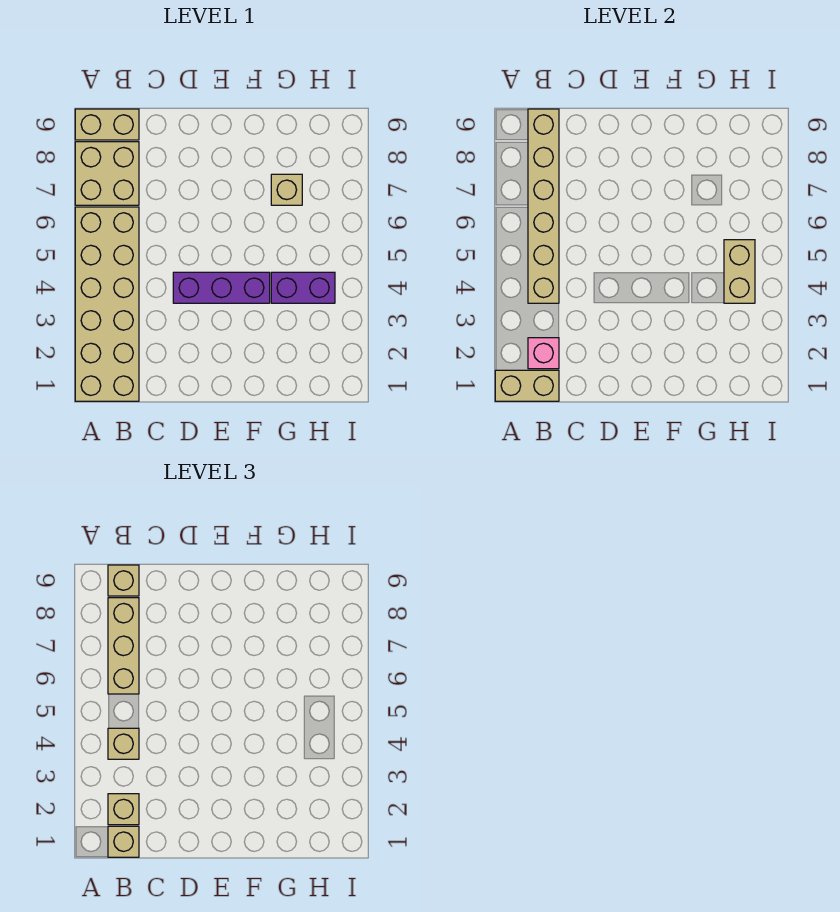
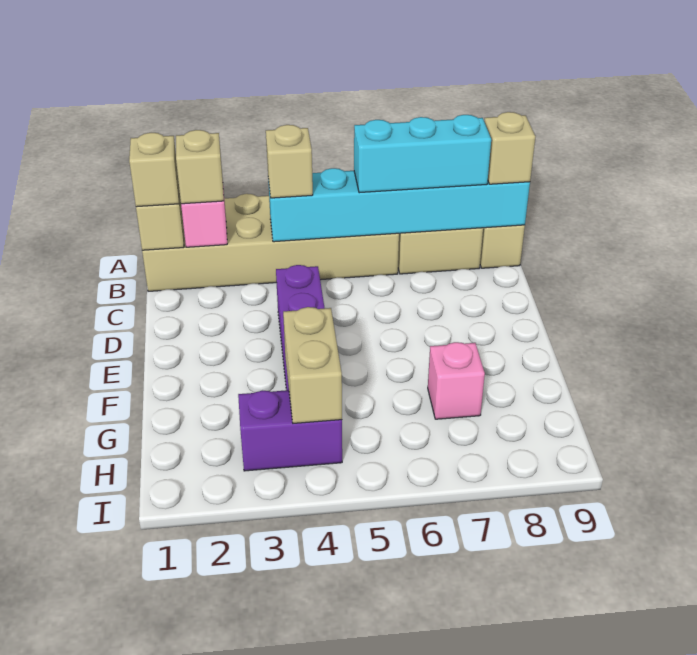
tan brick B4:B9 level 2 -> cyan brick B4:B9 level 2
tan brick B6:B8 level 3 -> cyan brick B6:B8 level 3
purple brick G4:H4 level 1 -> purple brick H3:H4 level 1
tan brick G7 level 1 -> pink brick G7 level 1
tan brick H4:H5 level 2 -> tan brick G4:H4 level 2

